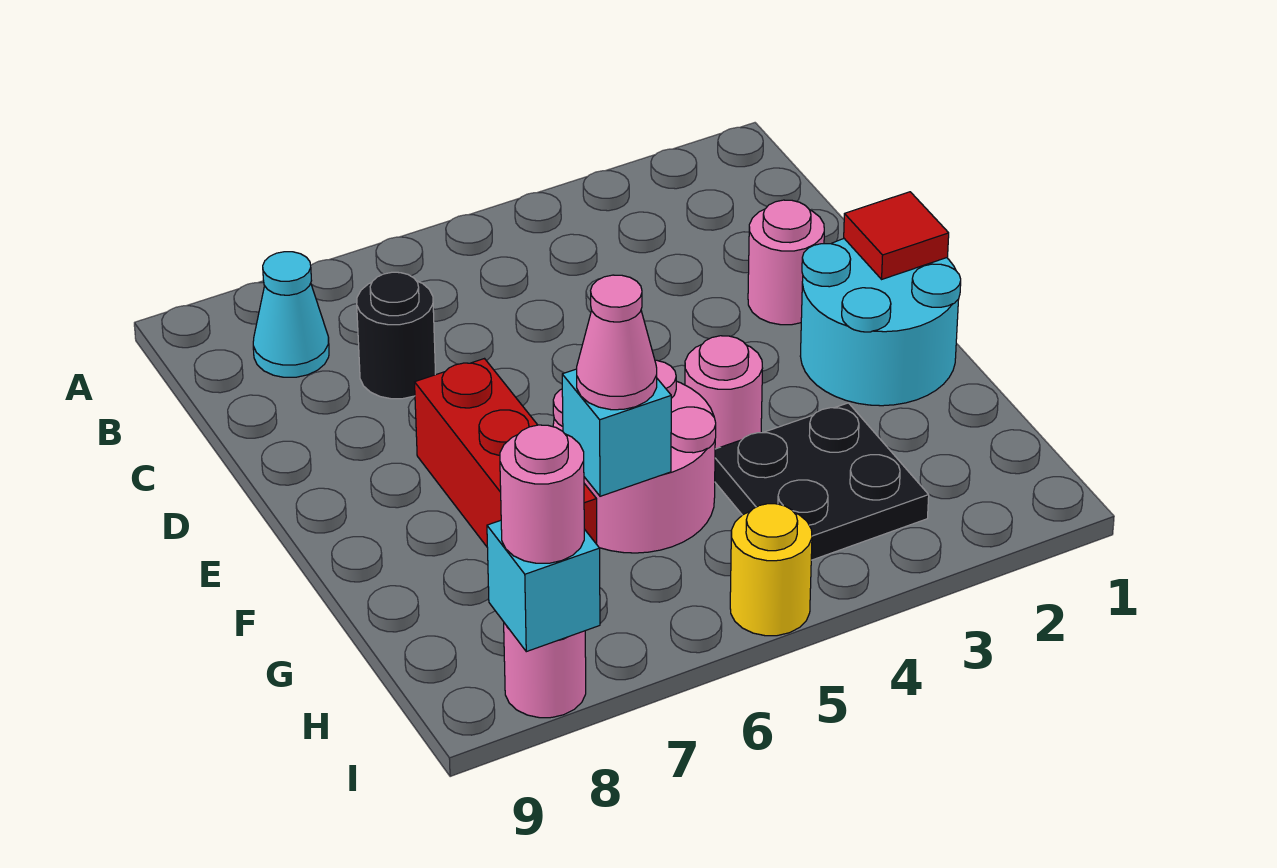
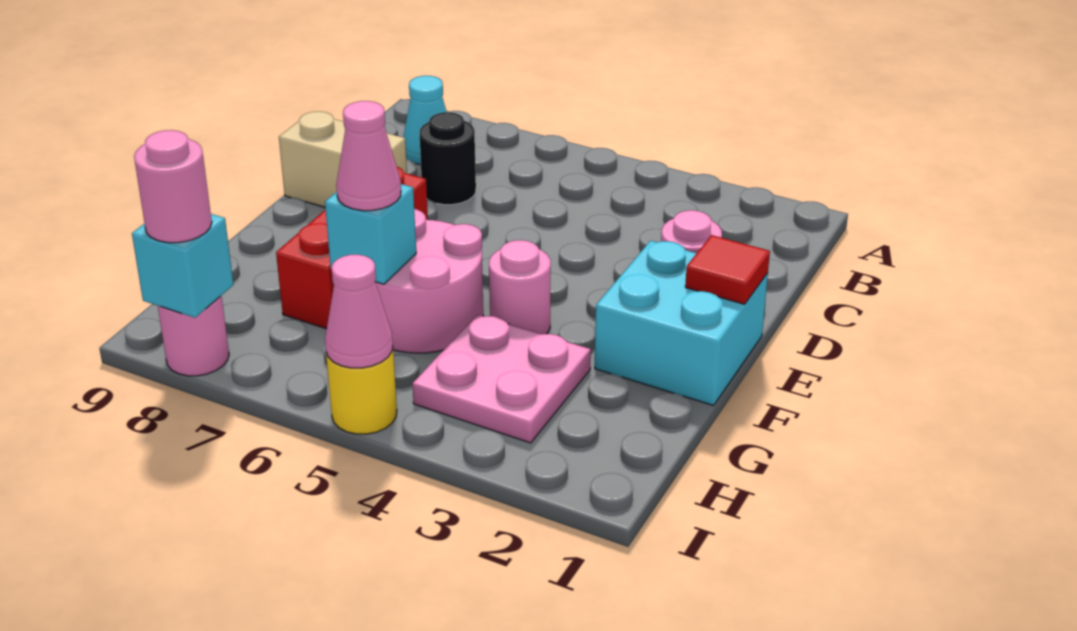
none -> tan brick D8:D9 level 1
cyan round brick E1:F2 level 1 -> cyan brick E1:F2 level 1
black plate G3:H4 level 1 -> pink plate G3:H4 level 1
none -> pink cone I5 level 2

